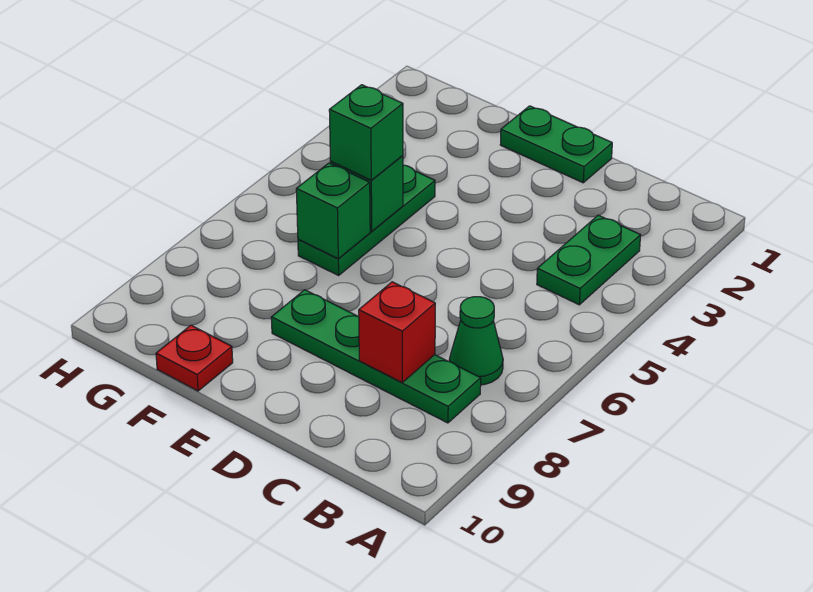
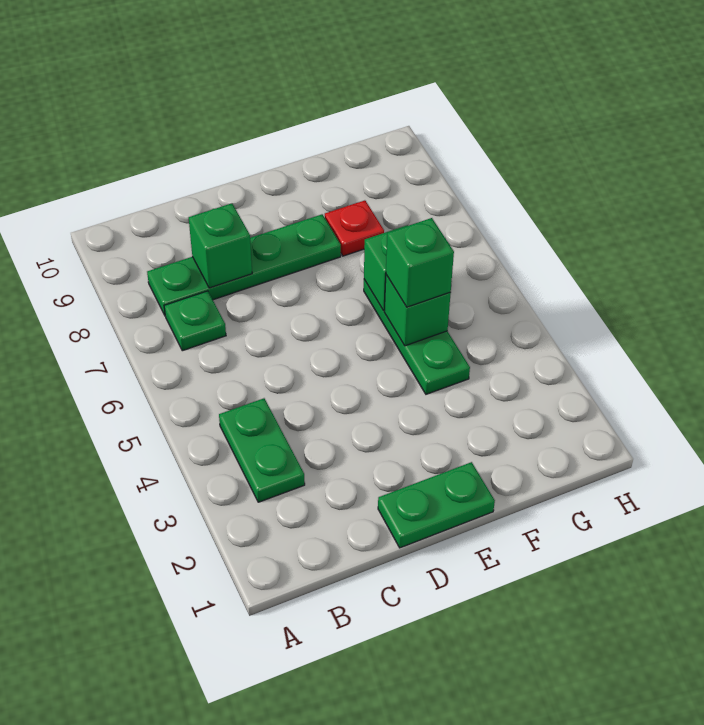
green cone B7 level 1 -> green plate B7 level 1
red brick C8 level 2 -> green brick C8 level 2
red plate F10 level 1 -> red plate F8 level 1

